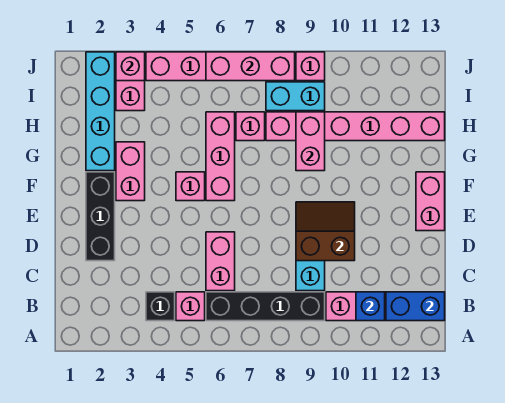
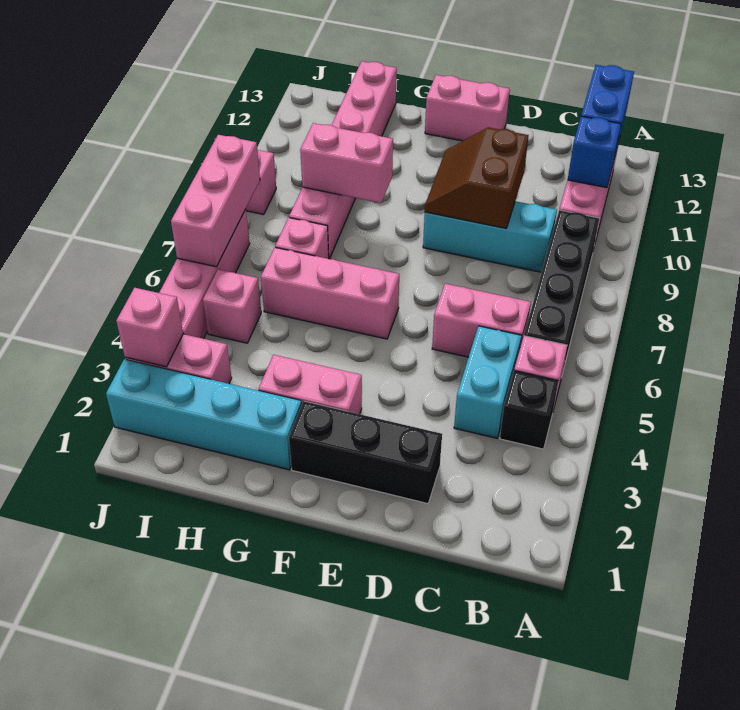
pink brick F5 level 1 -> pink brick I5 level 1
cyan brick I8:I9 level 1 -> cyan brick C4:C5 level 1

